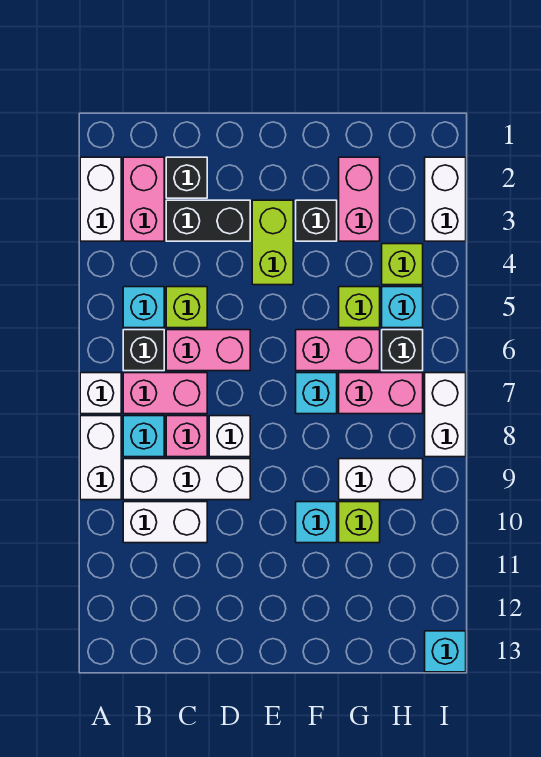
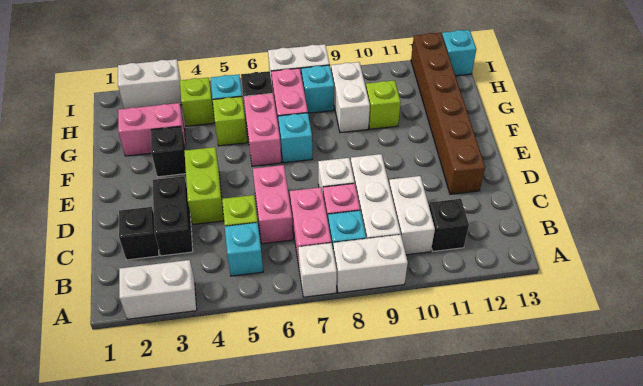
pink brick B2:B3 level 1 -> none
black brick B6 level 1 -> black brick B11 level 1
none -> brown brick D12:I12 level 1
lime brick E3:E4 level 1 -> lime brick D4:E4 level 1
cyan brick F10 level 1 -> cyan brick H8 level 1

